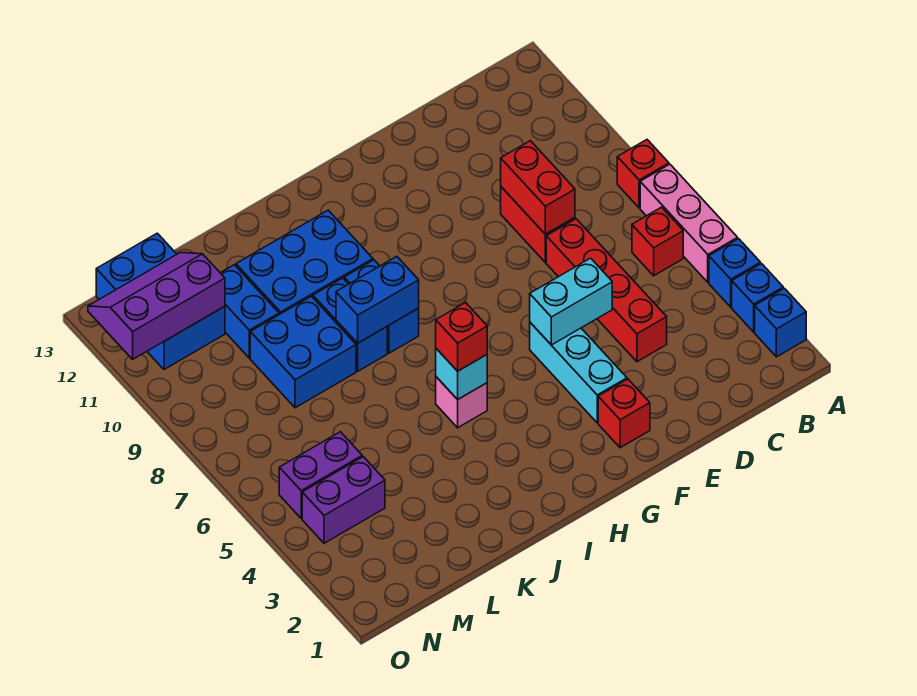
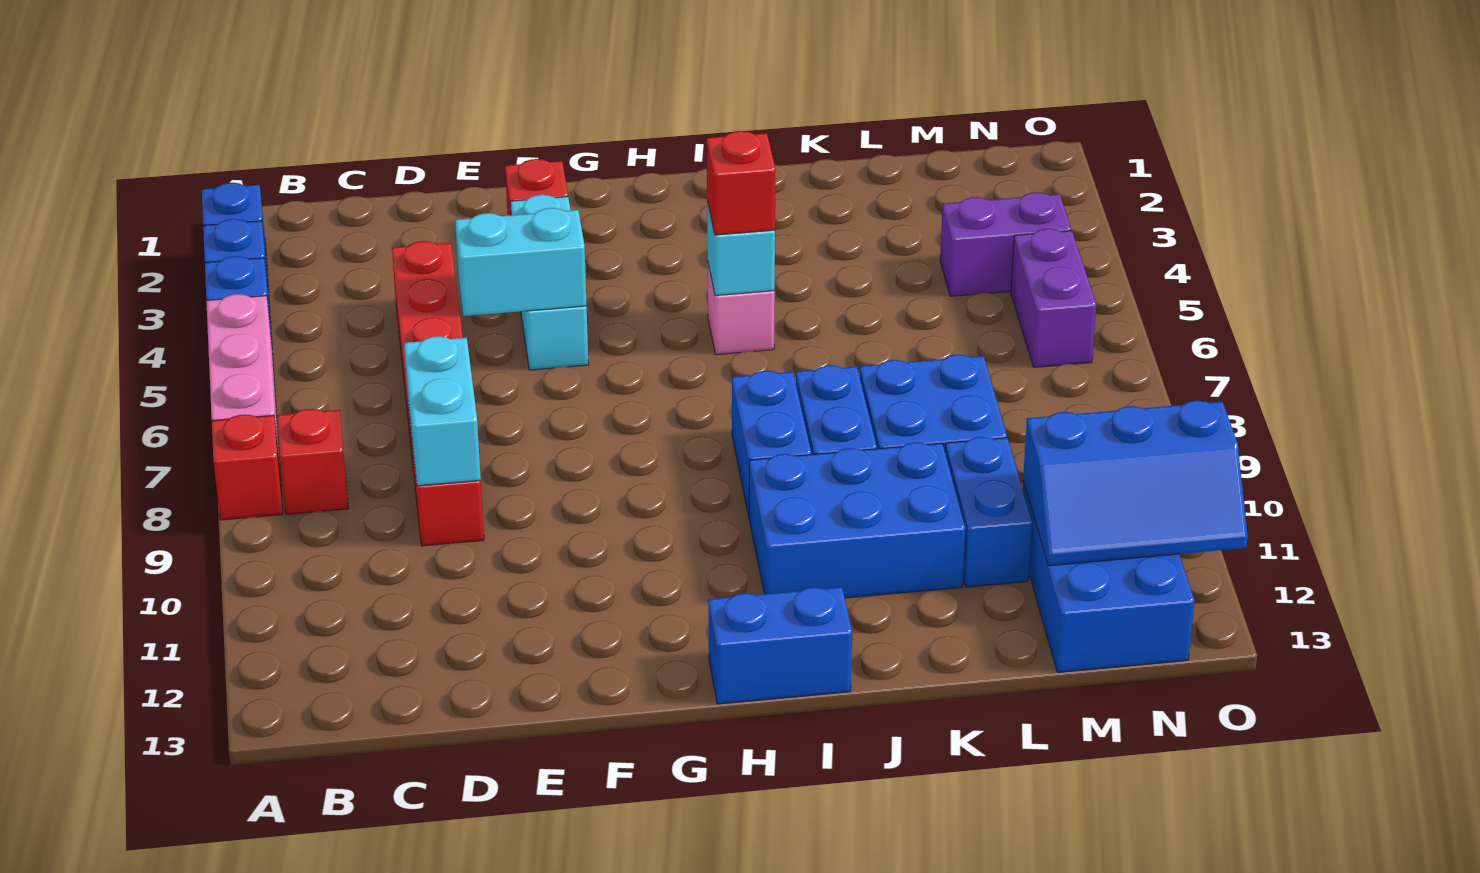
red brick B6 level 1 -> red brick B8 level 1
red brick D8:D9 level 2 -> cyan brick D8:D9 level 2
blue brick I8:J8 level 2 -> blue brick H13:I13 level 1
purple brick M5:N5 level 1 -> purple brick N5:N6 level 1
purple slope M11:O12 level 2 top 11 -> blue slope M11:O12 level 2 top 11

